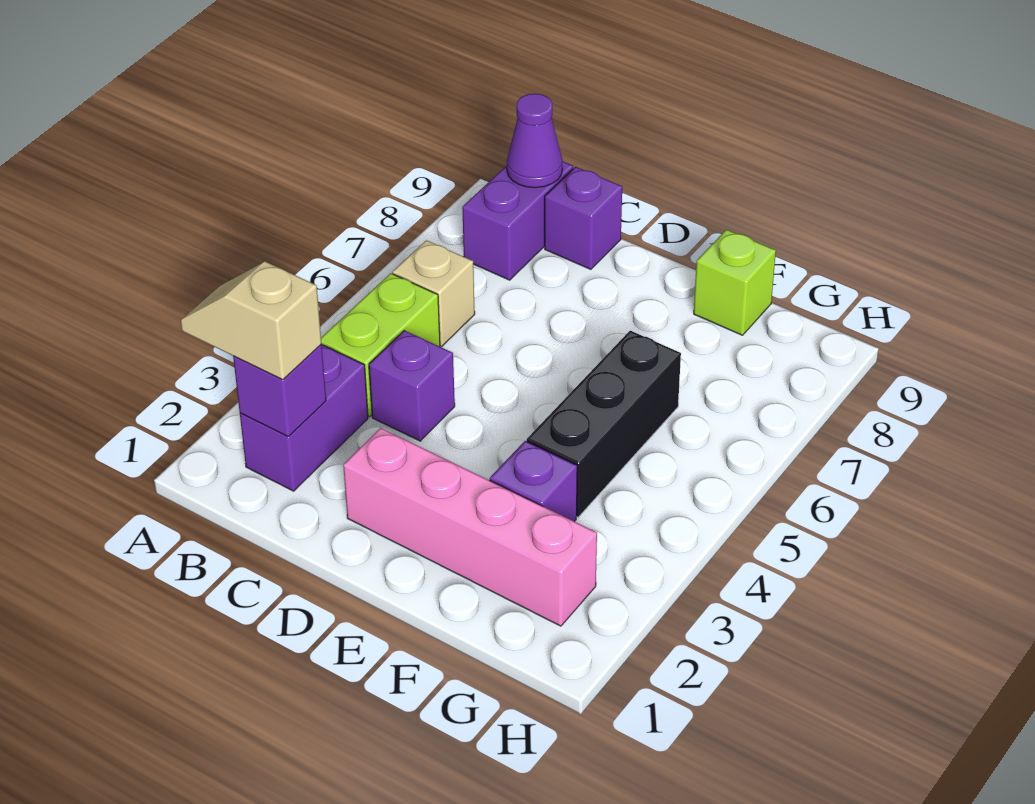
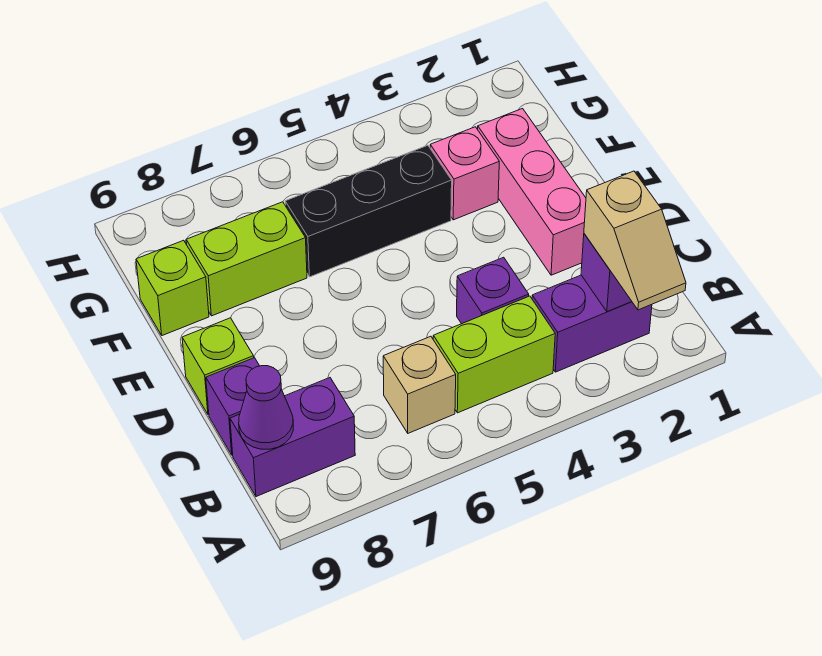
pink brick D2:G2 level 1 -> pink brick D2:F2 level 1
none -> lime brick D9 level 1
purple brick F3 level 1 -> pink brick F3 level 1
none -> lime brick F7:F8 level 1

